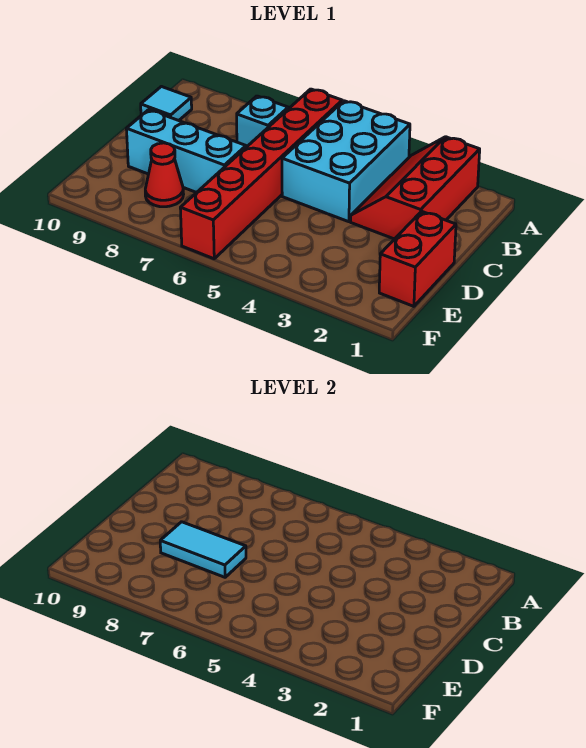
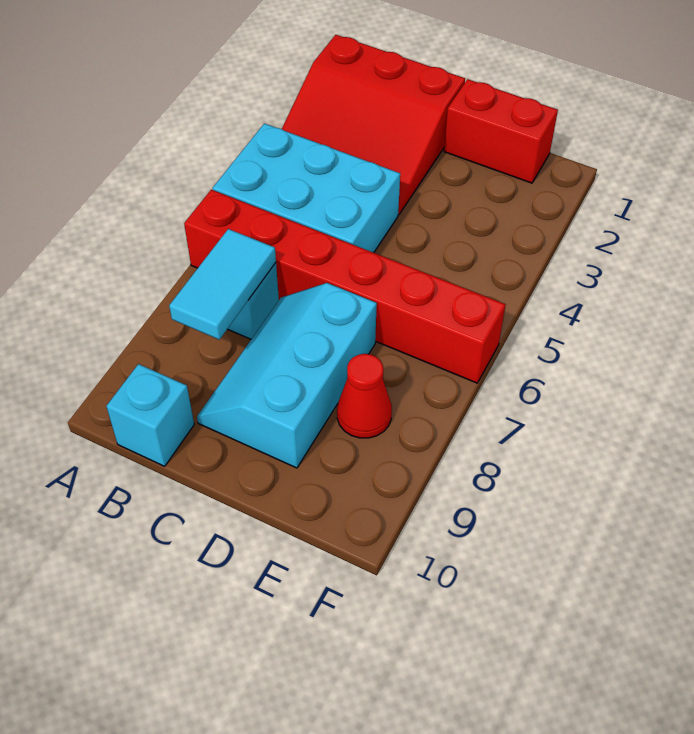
red slope A2:C3 level 1 top 2 -> red slope A1:C3 level 1 top 1
cyan tile B10 level 1 -> cyan brick B10 level 1
cyan tile D7:D8 level 2 -> cyan tile B7:B8 level 2

